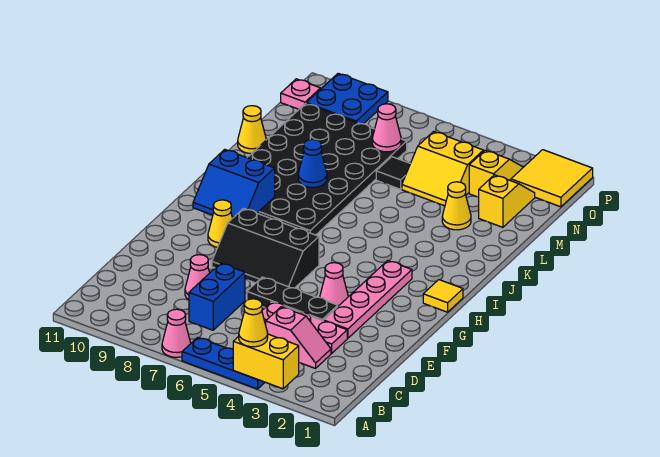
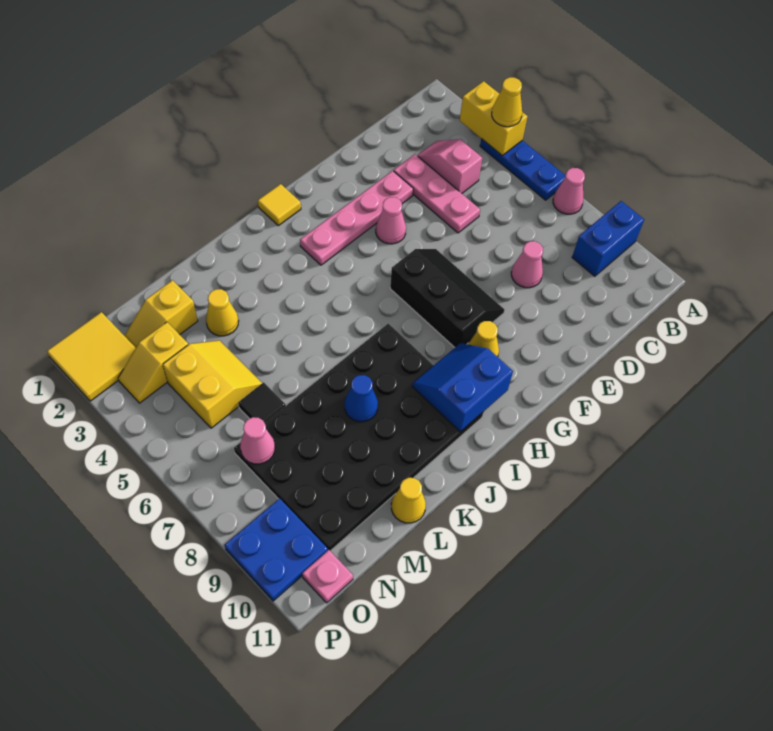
blue brick C7:D7 level 1 -> blue brick A9:B9 level 1
black plate E4:E6 level 1 -> none
blue slope H9:I10 level 2 top I -> blue slope H9:I10 level 2 top 10

